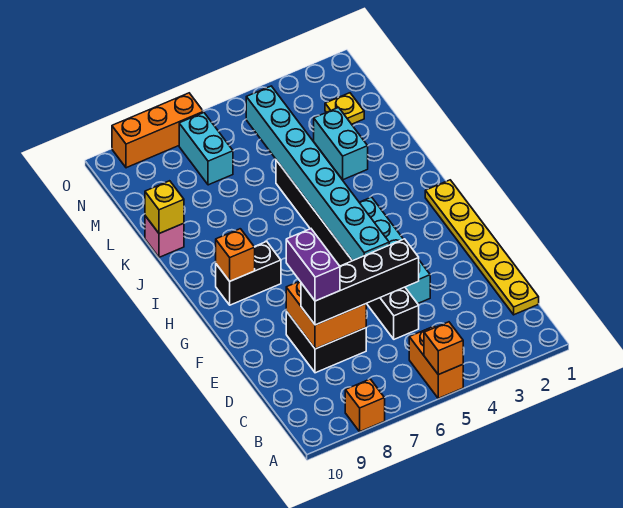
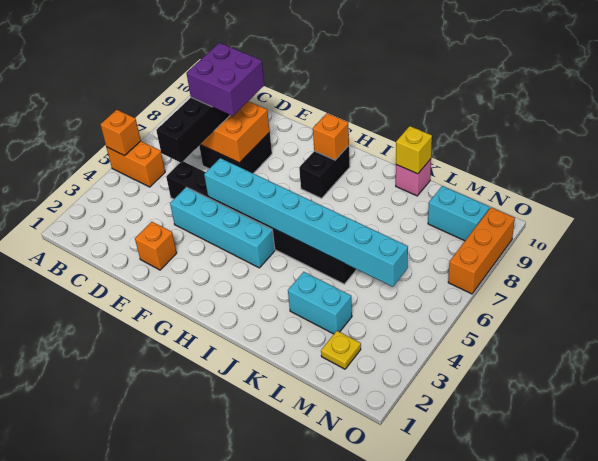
orange brick A8 level 1 -> orange brick E2 level 1
yellow plate C1:H1 level 1 -> none
purple brick D8:E8 level 4 -> purple brick D7:E8 level 4
cyan brick M7:N7 level 1 -> cyan brick M9:N9 level 1

